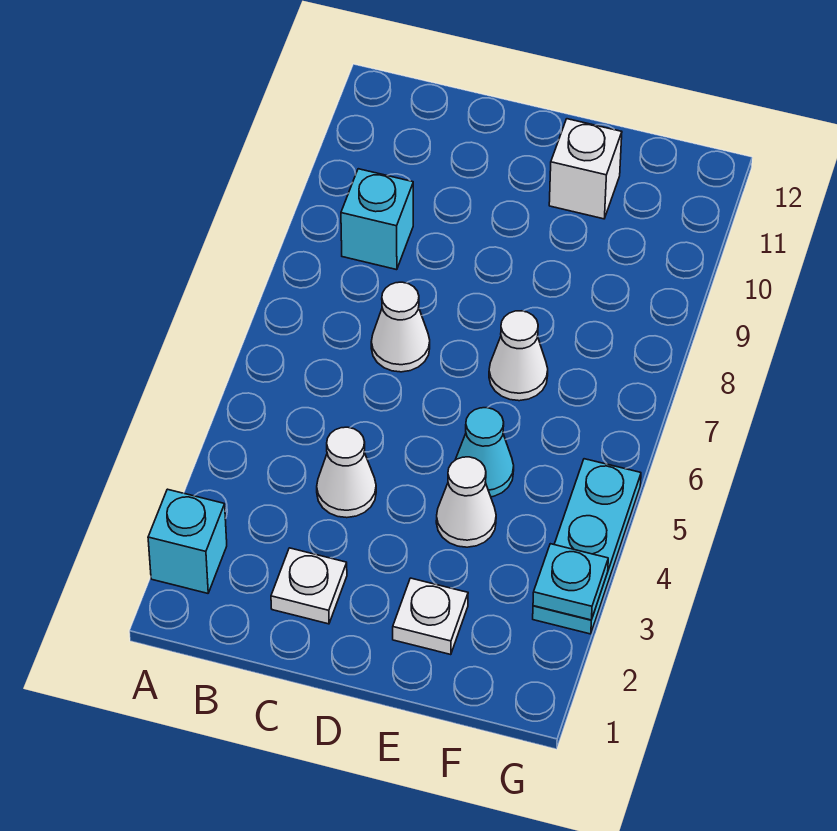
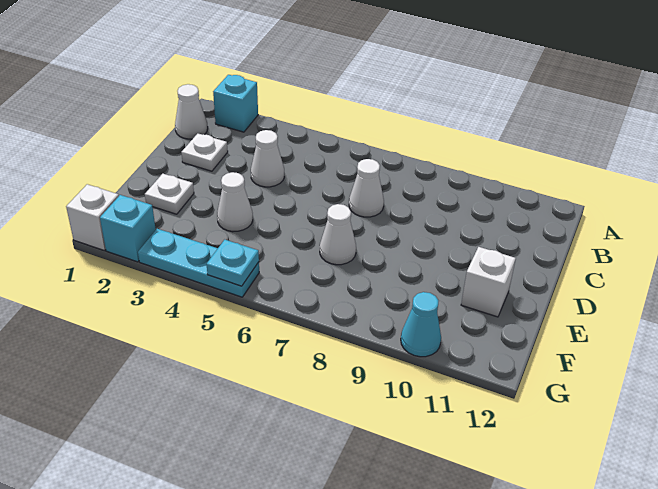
none -> white cone B1 level 1
cyan brick B9 level 1 -> cyan brick G2 level 1
cyan cone E5 level 1 -> cyan cone G10 level 1
none -> white brick G1 level 1
cyan plate G3 level 2 -> cyan plate G5 level 2

